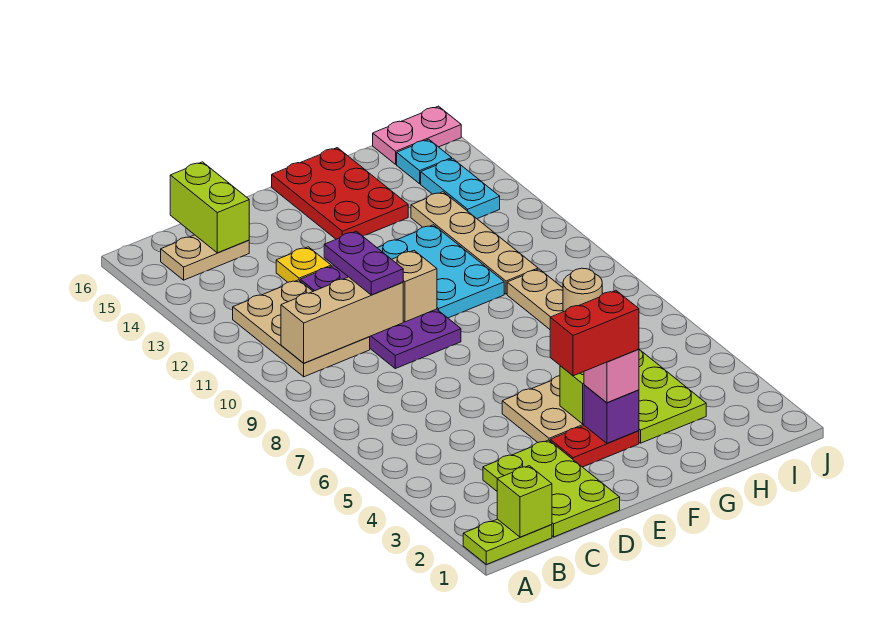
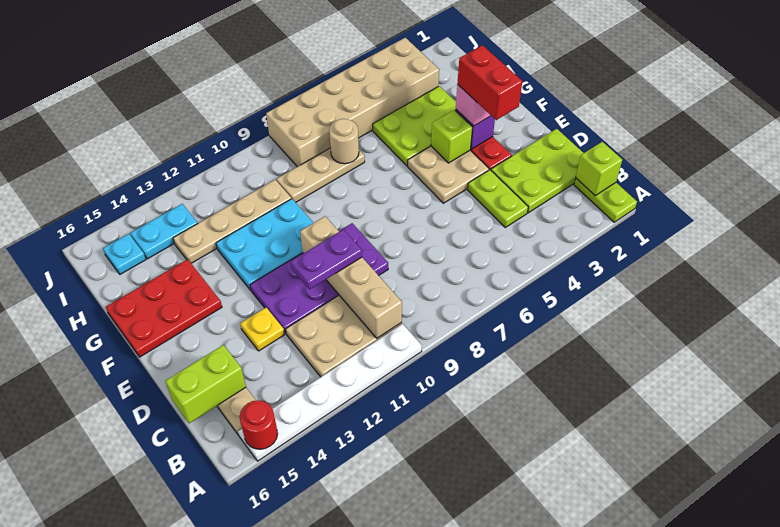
none -> white plate A10:A15 level 1
none -> red round brick A15 level 2
none -> lime plate C4:D4 level 1
none -> tan brick I3:J8 level 1
pink plate I16:J16 level 1 -> none

